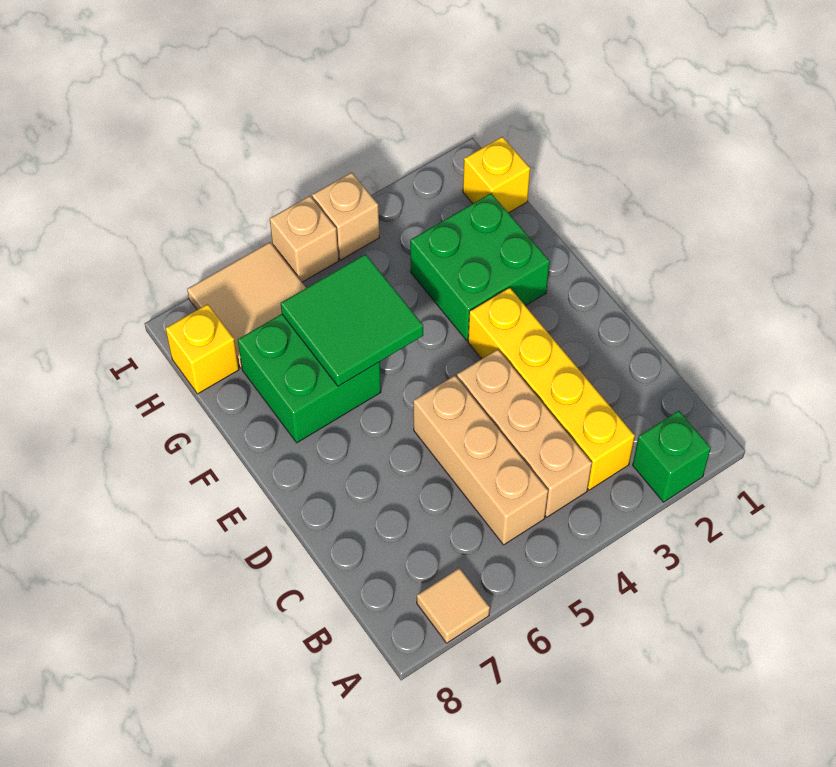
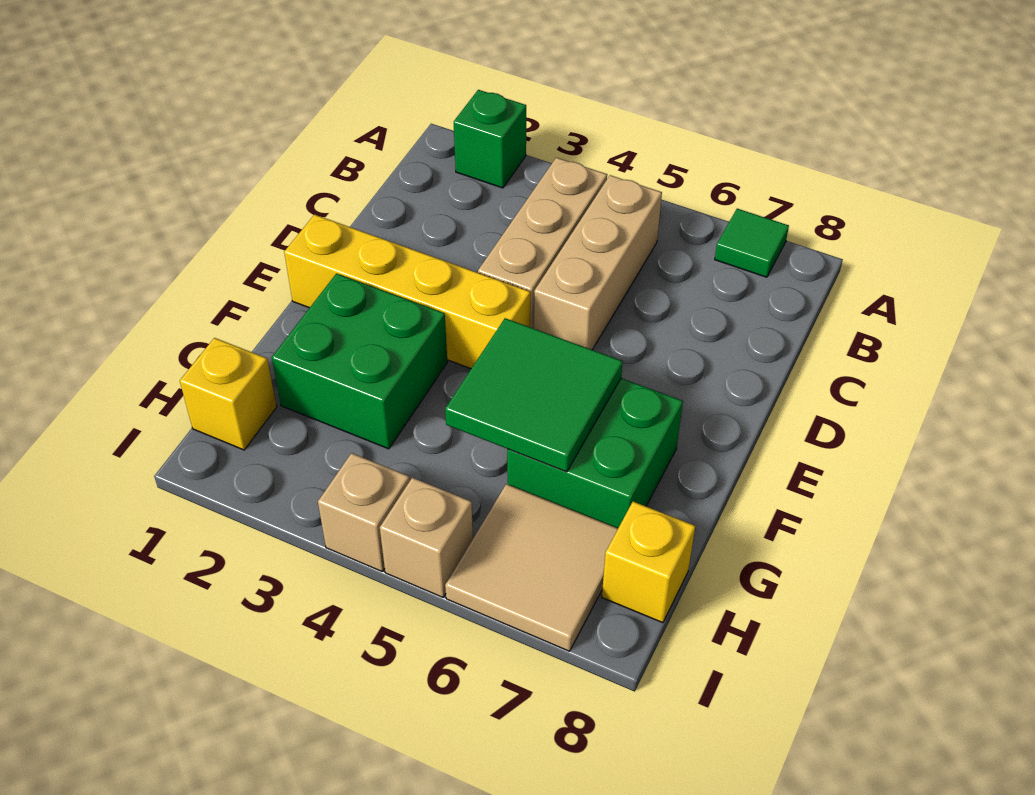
tan tile A7 level 1 -> green tile A7 level 1
yellow brick B3:E3 level 1 -> yellow brick E1:E4 level 1

